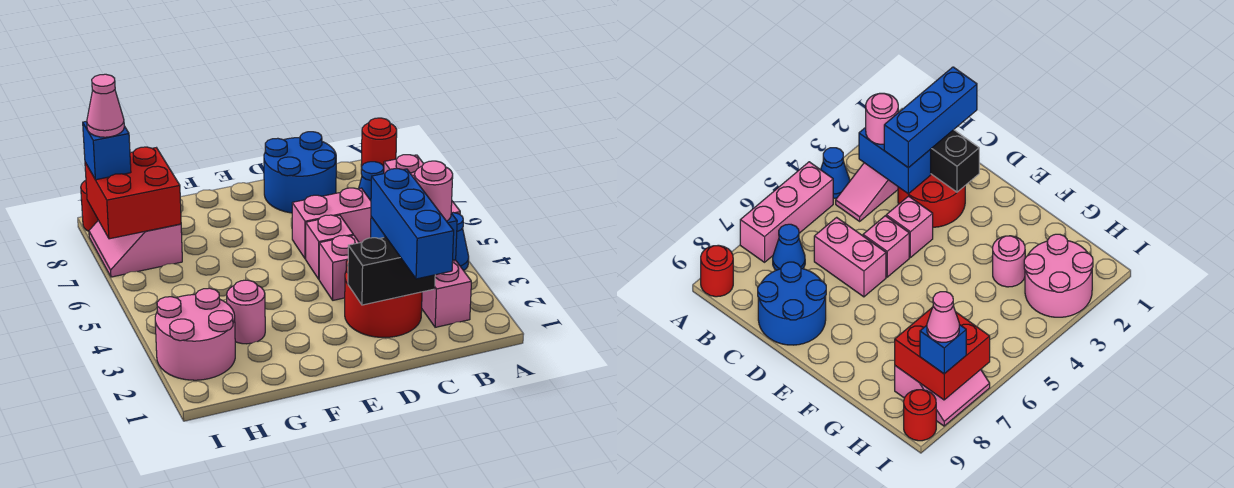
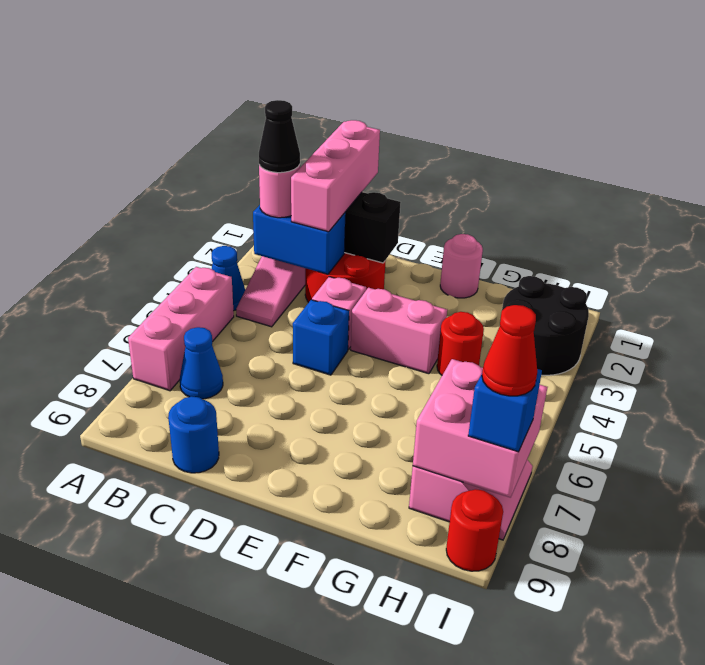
red round brick A9 level 1 -> red round brick G4 level 1
none -> black cone B3 level 4
blue brick C1:C3 level 3 -> pink brick C1:C3 level 3
pink brick C6:D6 level 1 -> pink brick E4:F4 level 1
blue round brick C8:D9 level 1 -> blue round brick C9 level 1
pink brick D5 level 1 -> blue brick D5 level 1
pink round brick G3 level 1 -> pink round brick F1 level 1
pink round brick H2:I3 level 1 -> black round brick H2:I3 level 1
red brick H7:I8 level 2 -> pink brick H7:I8 level 2
pink cone I8 level 4 -> red cone I8 level 4

